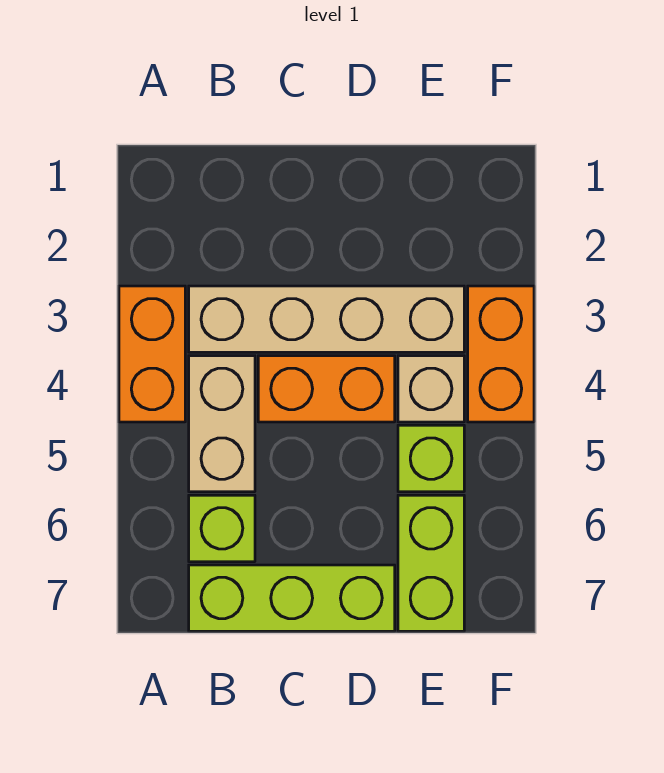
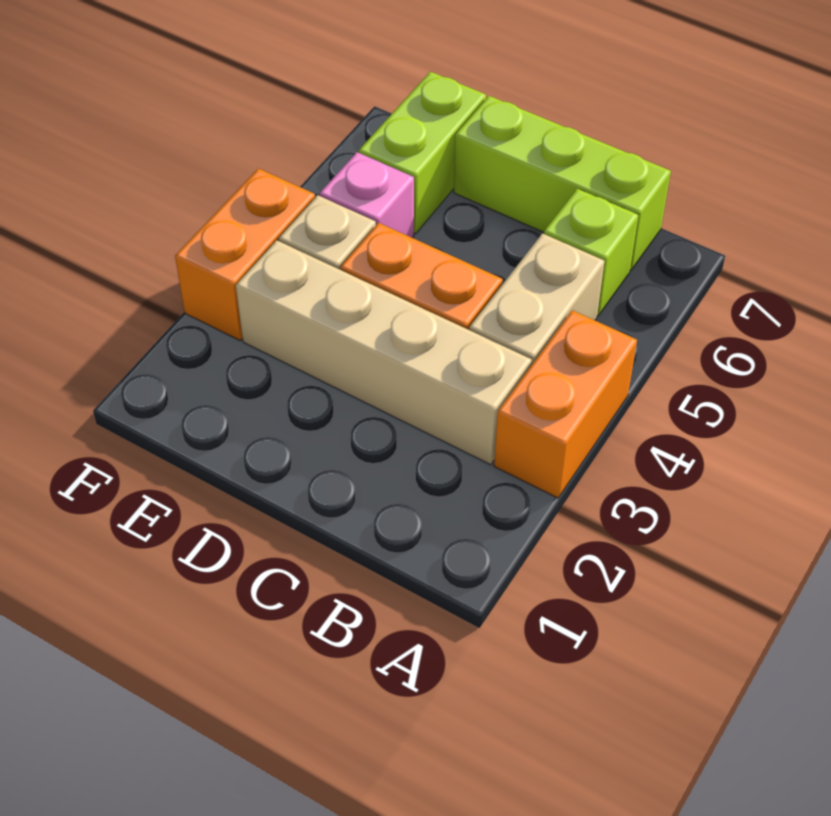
lime brick E5 level 1 -> pink brick E5 level 1

